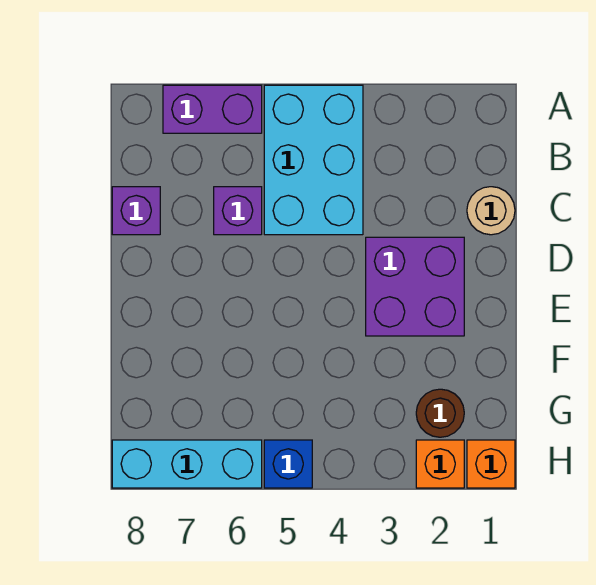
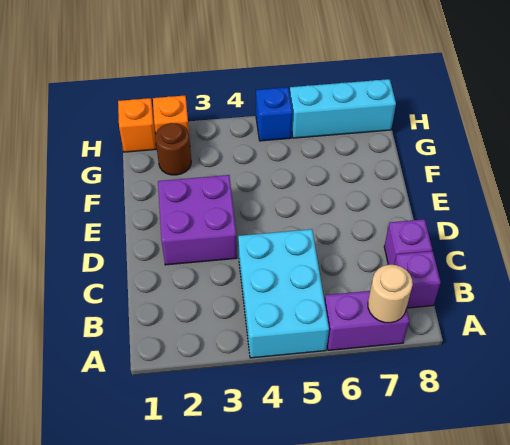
tan round brick C1 level 1 -> tan round brick A7 level 2
purple brick C6 level 1 -> purple brick B8 level 1

